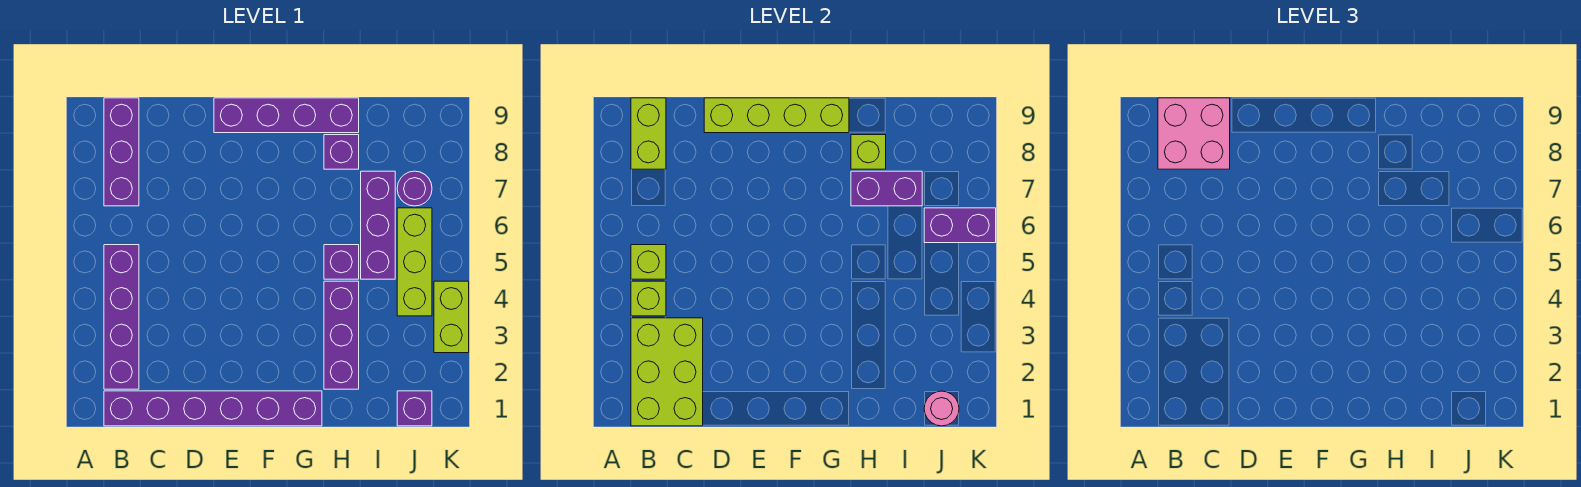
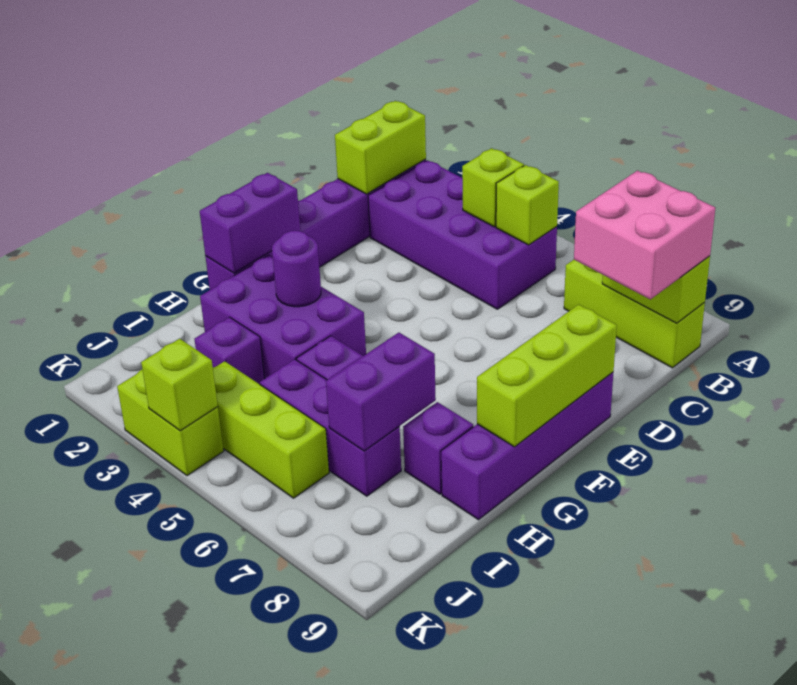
lime brick B1:C3 level 2 -> lime brick B1:C1 level 2
purple brick B2:B5 level 1 -> purple brick B2:C5 level 1
purple brick B7:B9 level 1 -> lime brick B7:B9 level 1
lime brick D9:G9 level 2 -> lime brick E9:G9 level 2
purple brick H2:H4 level 1 -> purple brick G2:H4 level 1
lime brick H8 level 2 -> lime brick K4 level 2
purple brick J1 level 1 -> purple brick I3 level 1
pink round brick J1 level 2 -> none
purple brick J6:K6 level 2 -> purple brick F1:G1 level 2
purple round brick J7 level 1 -> purple round brick G3 level 2

